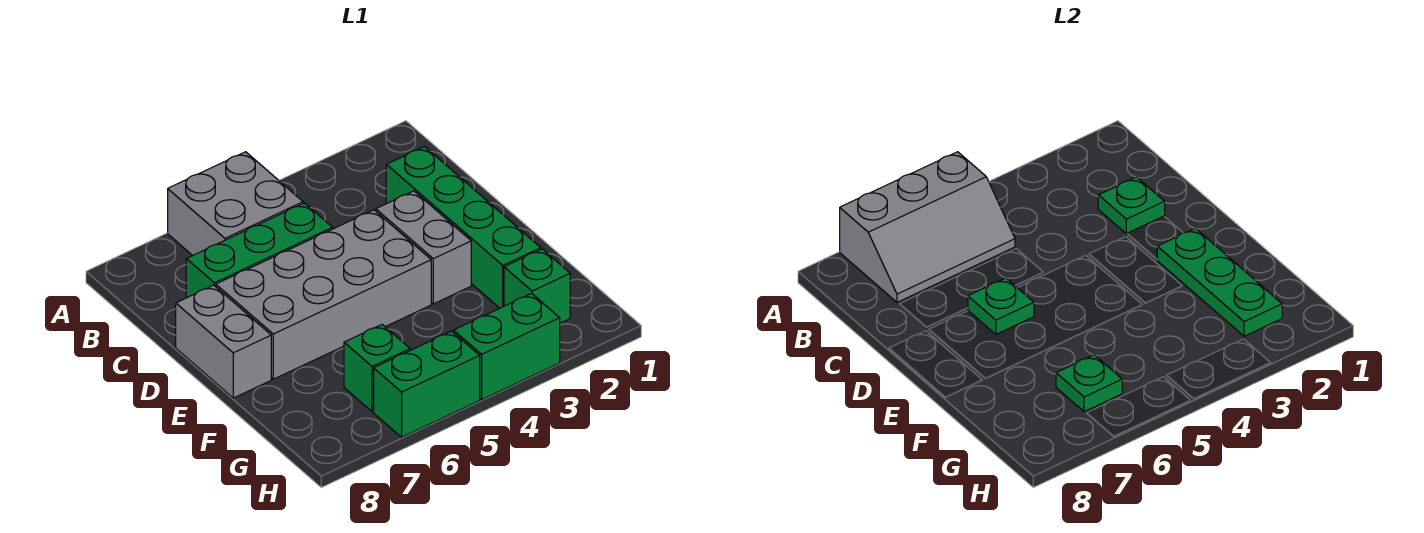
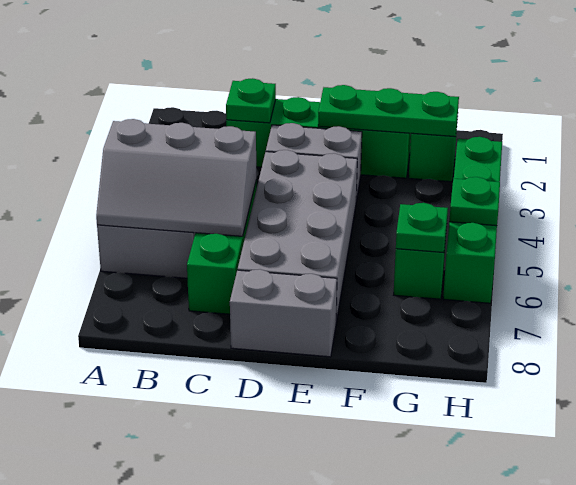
grey slope A5:B7 level 2 top A -> grey slope A5:C6 level 2 top 5
green plate D6 level 2 -> green plate H5 level 2

